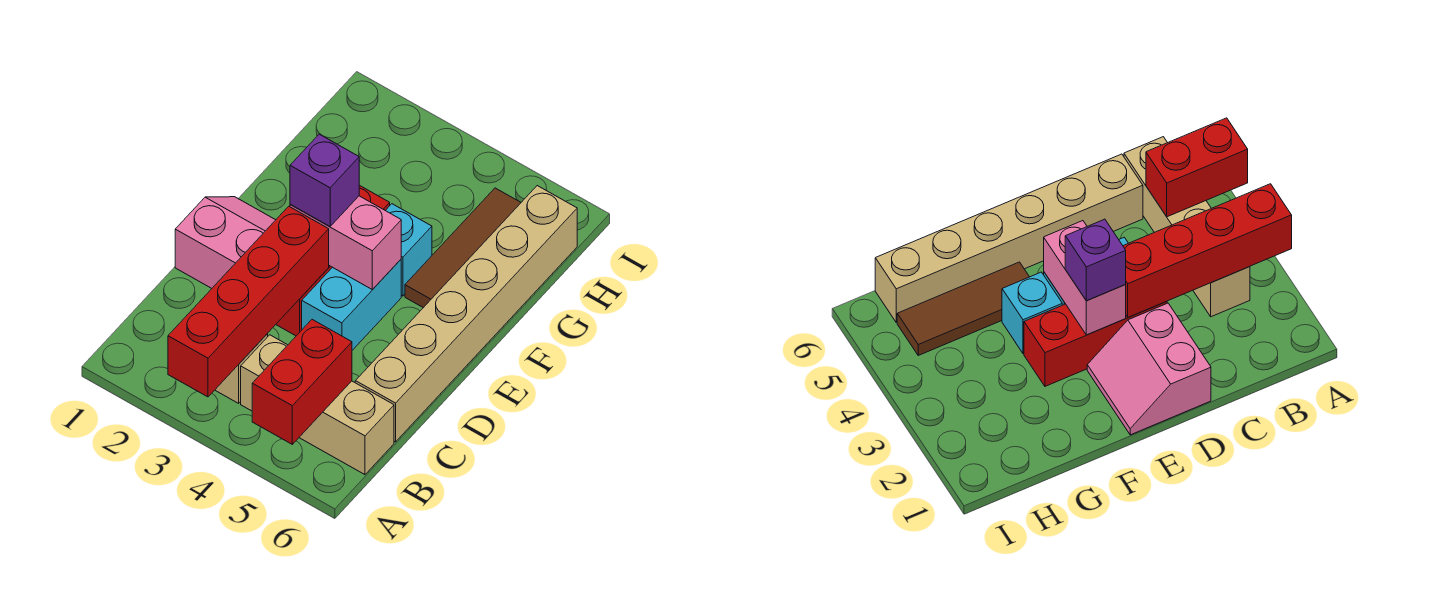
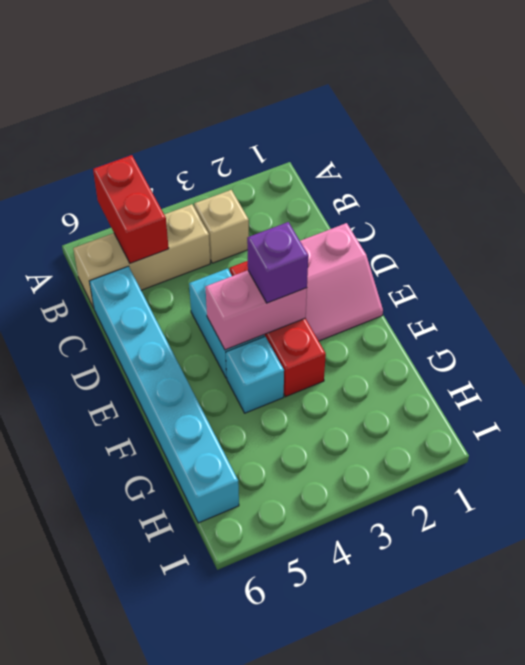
red brick A3:D3 level 2 -> none
tan brick C6:H6 level 1 -> cyan brick C6:H6 level 1
brown tile F5:H5 level 1 -> none

